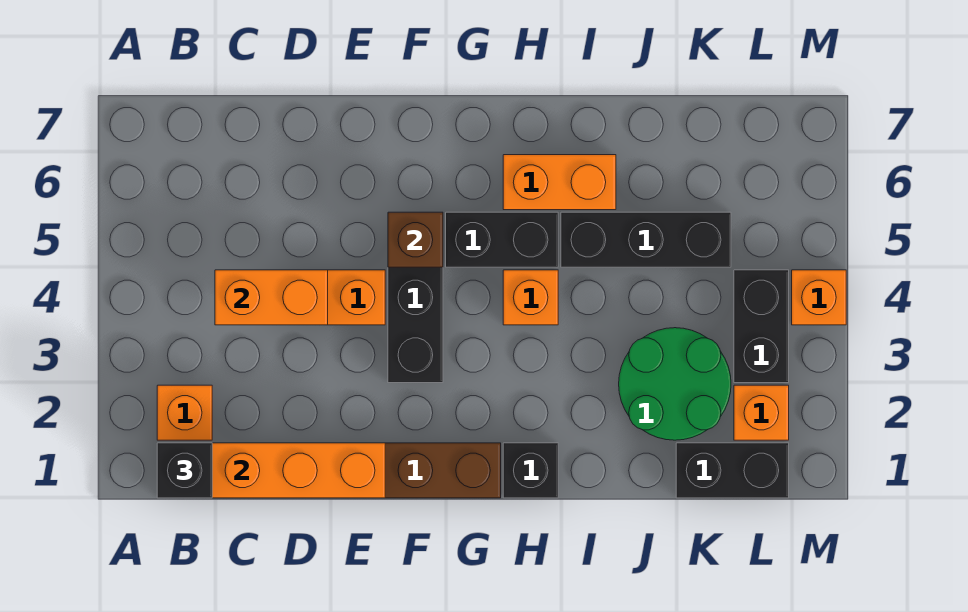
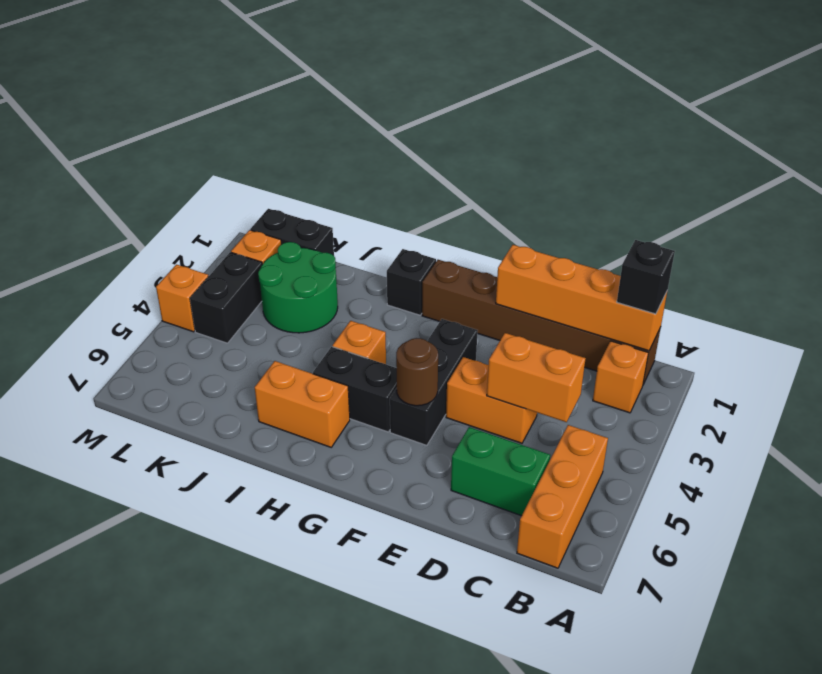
none -> orange brick B5:B7 level 1
none -> green brick C6:D6 level 1
brown brick F5 level 2 -> brown round brick F5 level 2
black brick I5:K5 level 1 -> none

